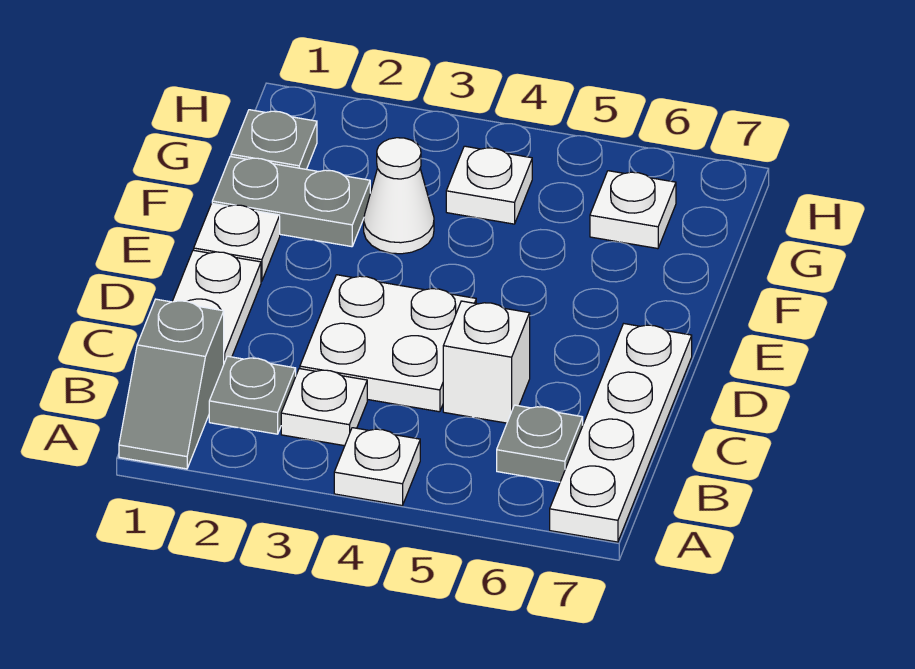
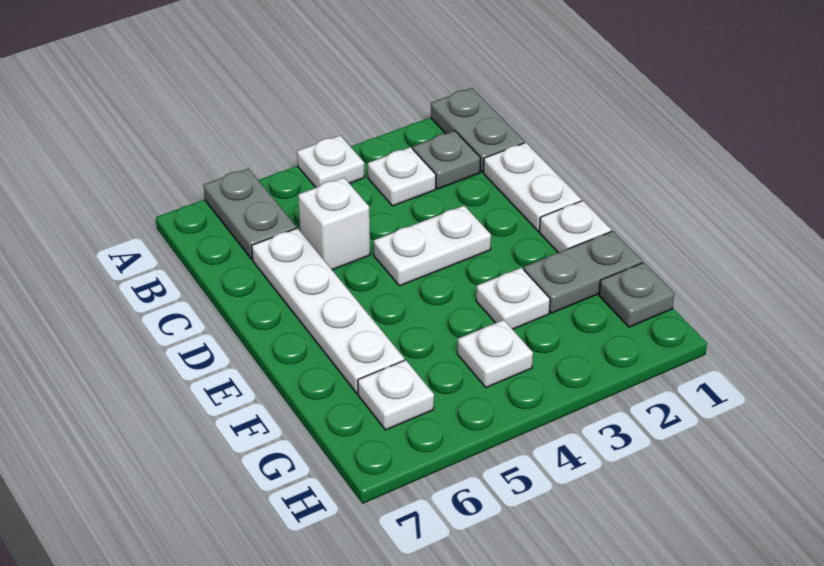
grey slope A1:B1 level 1 top B -> grey plate A1:B1 level 1
white plate A7:D7 level 1 -> white plate C6:F6 level 1
grey plate B6 level 1 -> grey plate A6:B6 level 1
white plate C3:D4 level 1 -> white plate D3:D4 level 1
white cone F3 level 1 -> white plate F3 level 1

